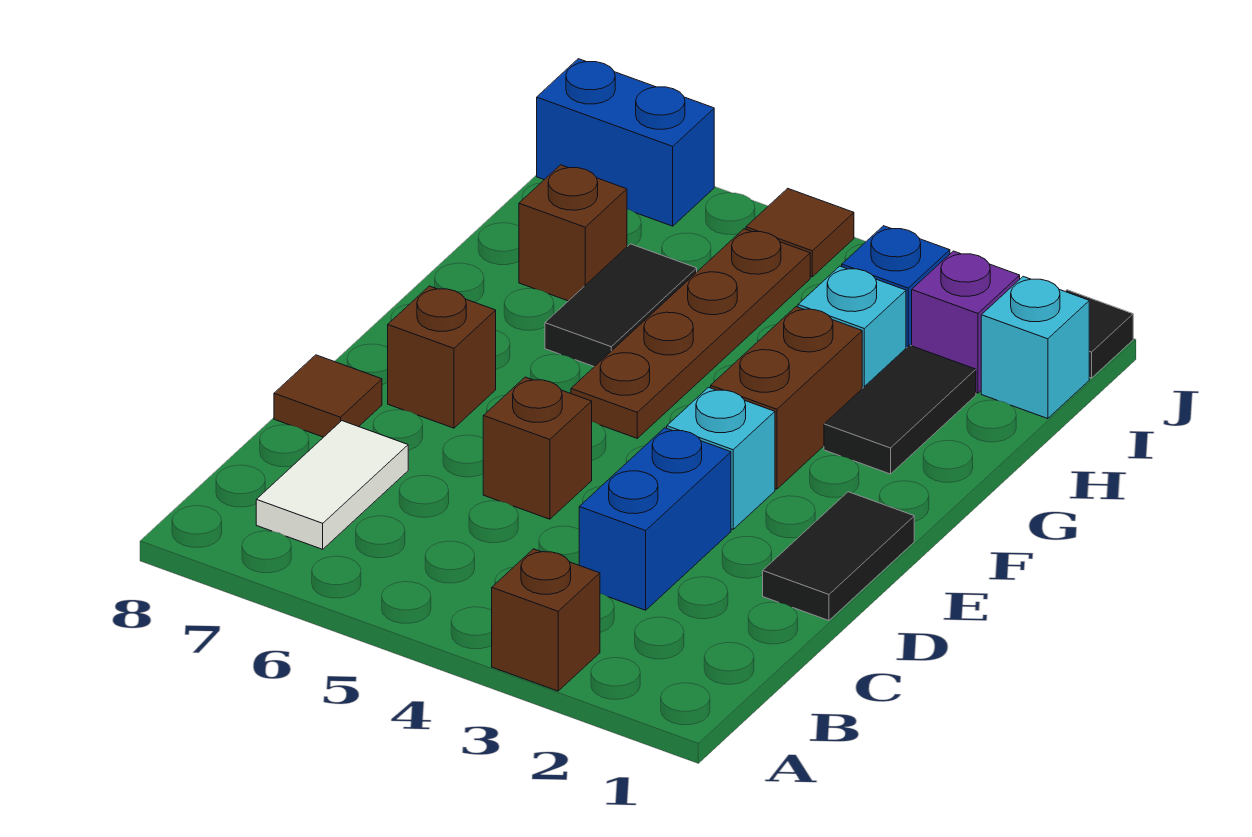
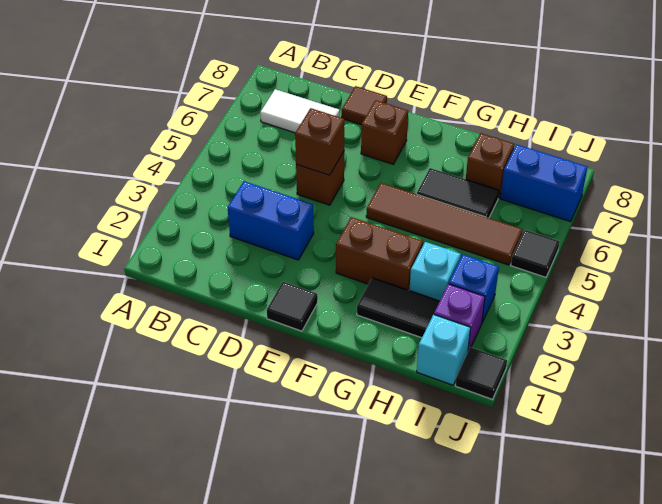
brown brick A3 level 1 -> brown brick D5 level 2
black tile D1:E1 level 1 -> black tile E1 level 1
cyan brick E3 level 1 -> none
brown plate F5:I5 level 1 -> brown tile F5:I5 level 1
brown tile J5 level 1 -> black tile J5 level 1
blue brick J7:J8 level 1 -> blue brick I7:J7 level 1

